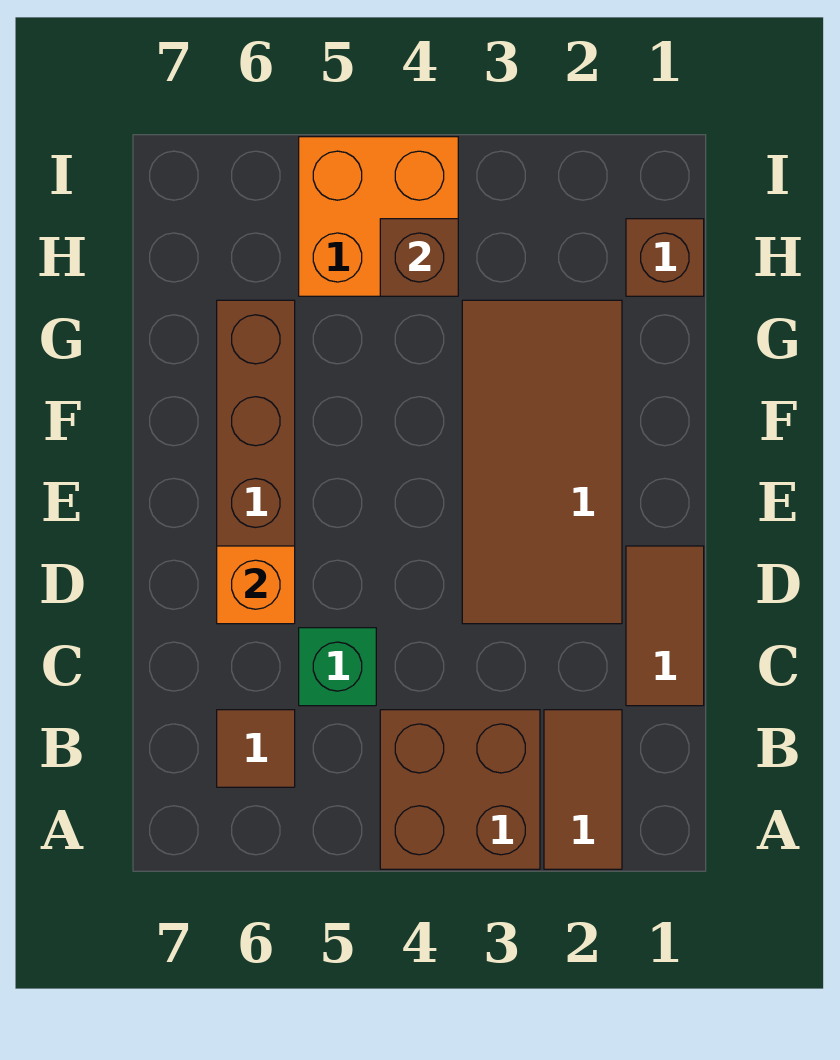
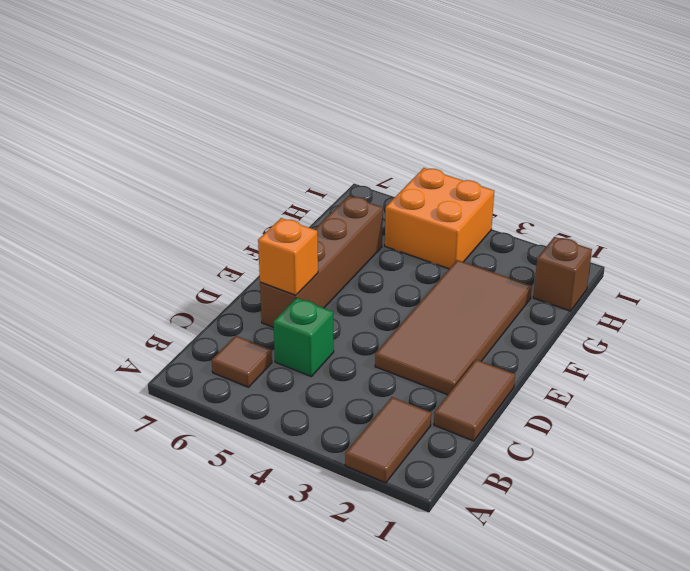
brown brick A3:B4 level 1 -> none
brown brick H4 level 2 -> none

